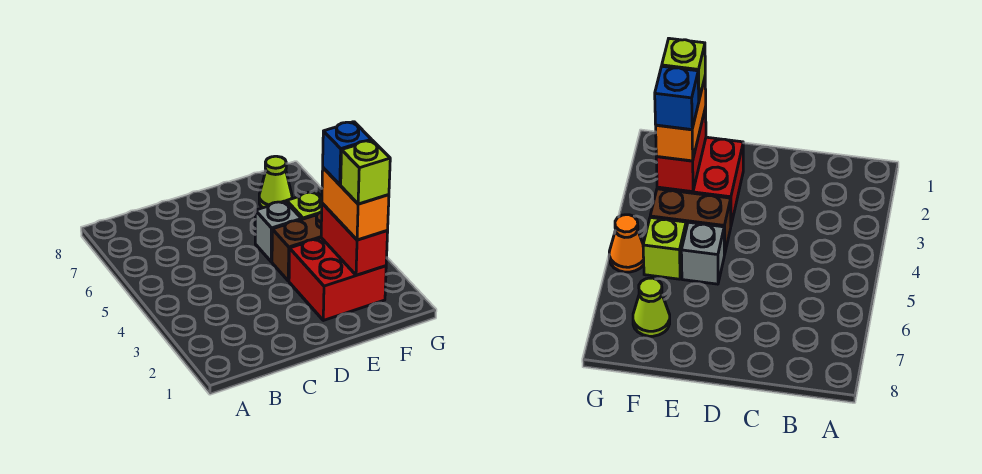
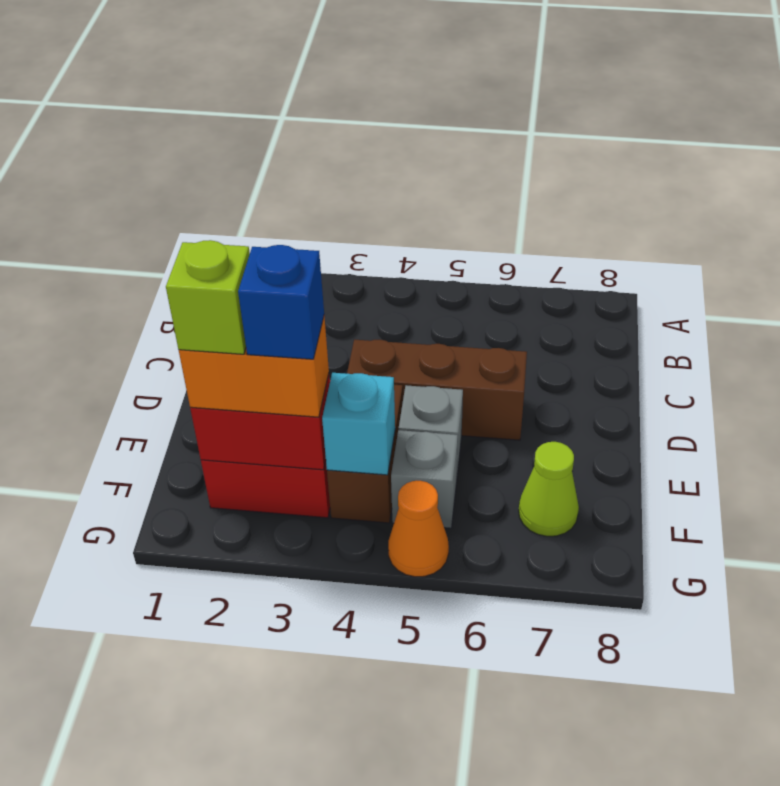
none -> brown brick D4:D6 level 1
none -> cyan brick F4 level 2
lime brick F5 level 1 -> grey brick F5 level 1

